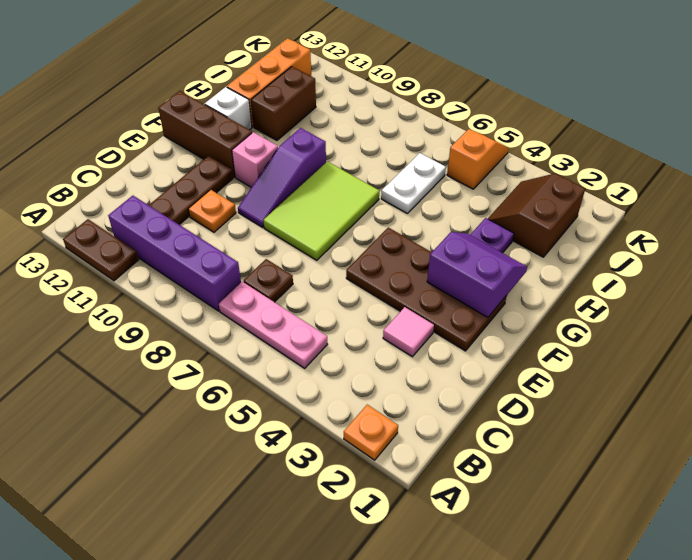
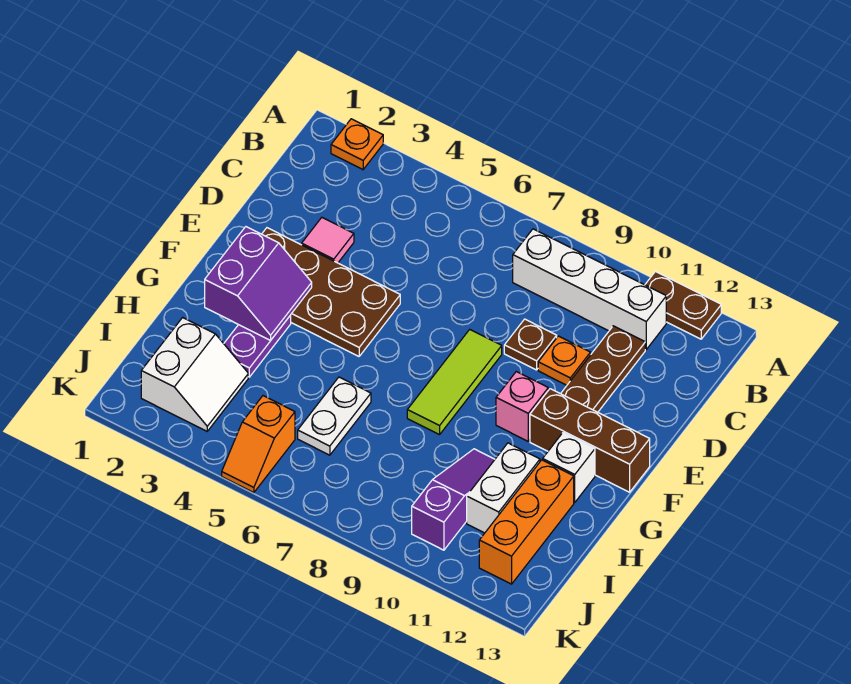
pink plate B5:B7 level 1 -> none
purple brick B8:B11 level 1 -> white brick B8:B11 level 1
brown plate C7 level 1 -> brown plate D9 level 1
lime tile E7:G8 level 1 -> lime tile E8:G8 level 1
purple slope E9:G9 level 1 top G -> purple slope H10:J10 level 1 top J
purple slope F2:G3 level 2 top F -> purple slope F2:G3 level 2 top 2
brown brick H11:I11 level 1 -> white brick H11:I11 level 1
brown slope I2:J3 level 1 top 2 -> white slope I2:J3 level 1 top 2

